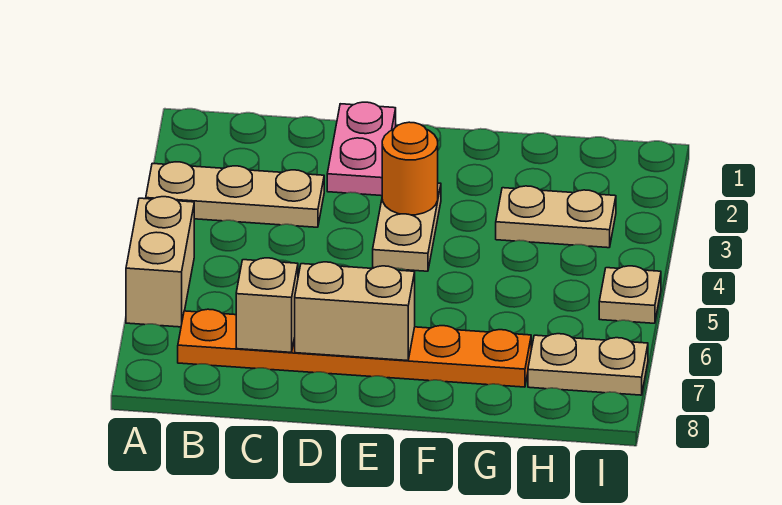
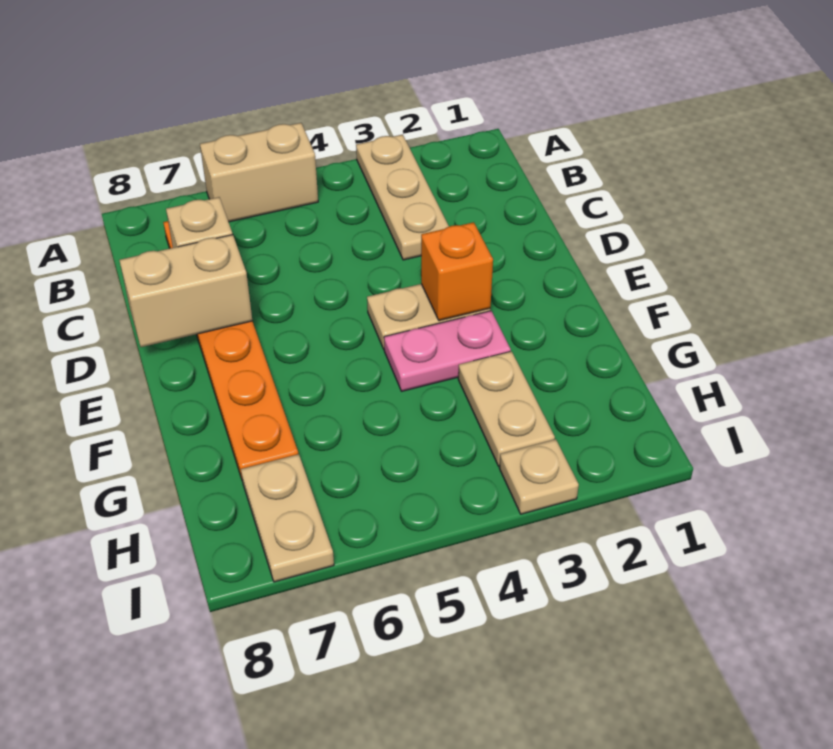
pink plate D1:D2 level 1 -> pink plate F3:F4 level 1
tan brick D7:E7 level 2 -> tan brick D7:D8 level 2
orange round brick E3 level 2 -> orange brick E3 level 2
tan plate I5 level 1 -> tan plate I3 level 1

